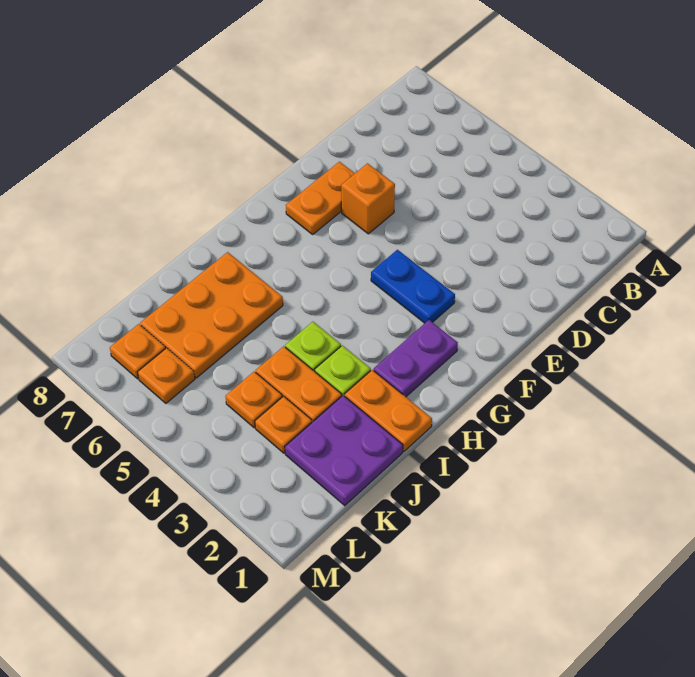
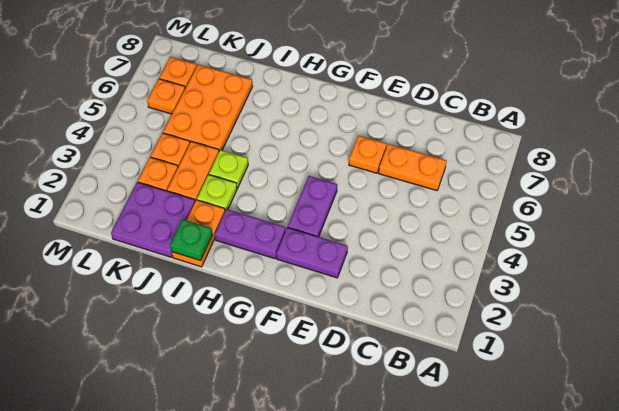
none -> purple plate E2:F2 level 1
orange brick E6 level 1 -> orange plate E6 level 1
orange plate E7:F7 level 1 -> orange plate C6:D6 level 1
blue plate F3:F4 level 1 -> purple plate F3:F4 level 1
none -> green plate I1 level 2
orange plate I6:K7 level 1 -> orange plate J5:K7 level 1

